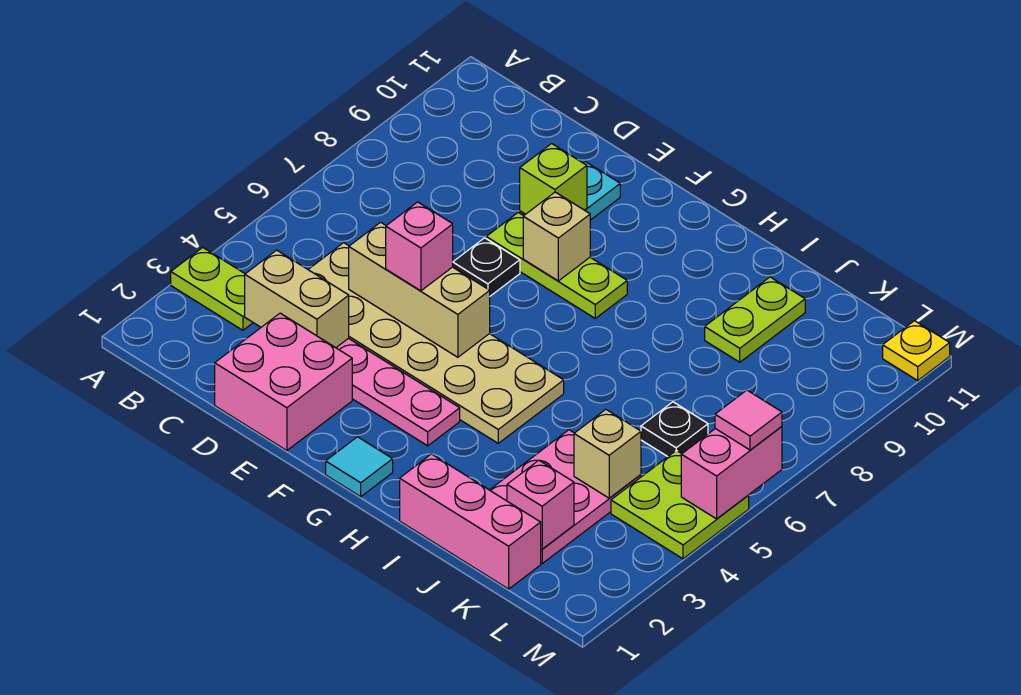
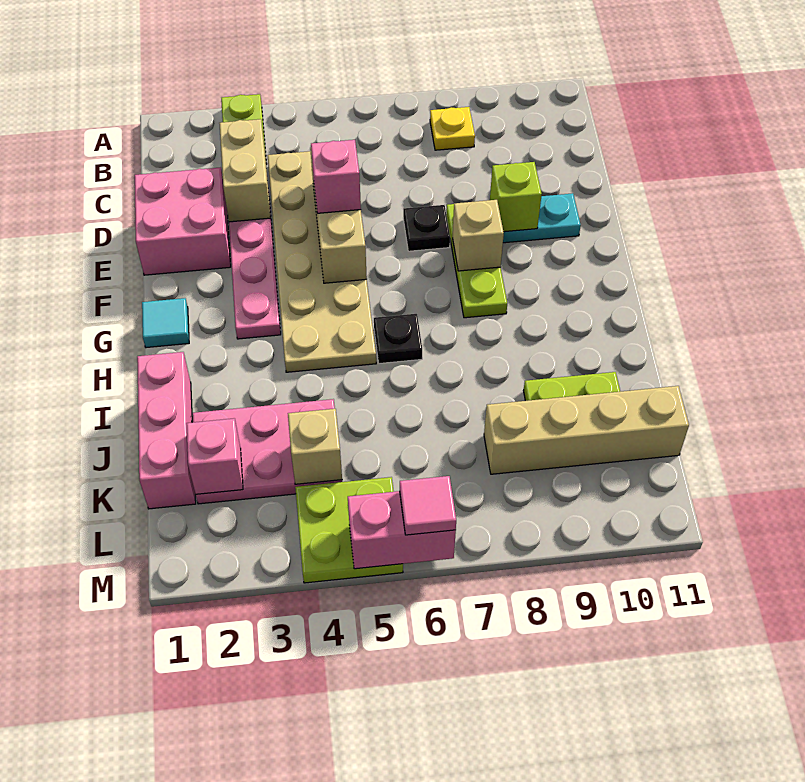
black plate K6 level 1 -> black plate H6 level 1
none -> tan brick K8:K11 level 1
yellow plate M11 level 1 -> yellow plate B8 level 1

